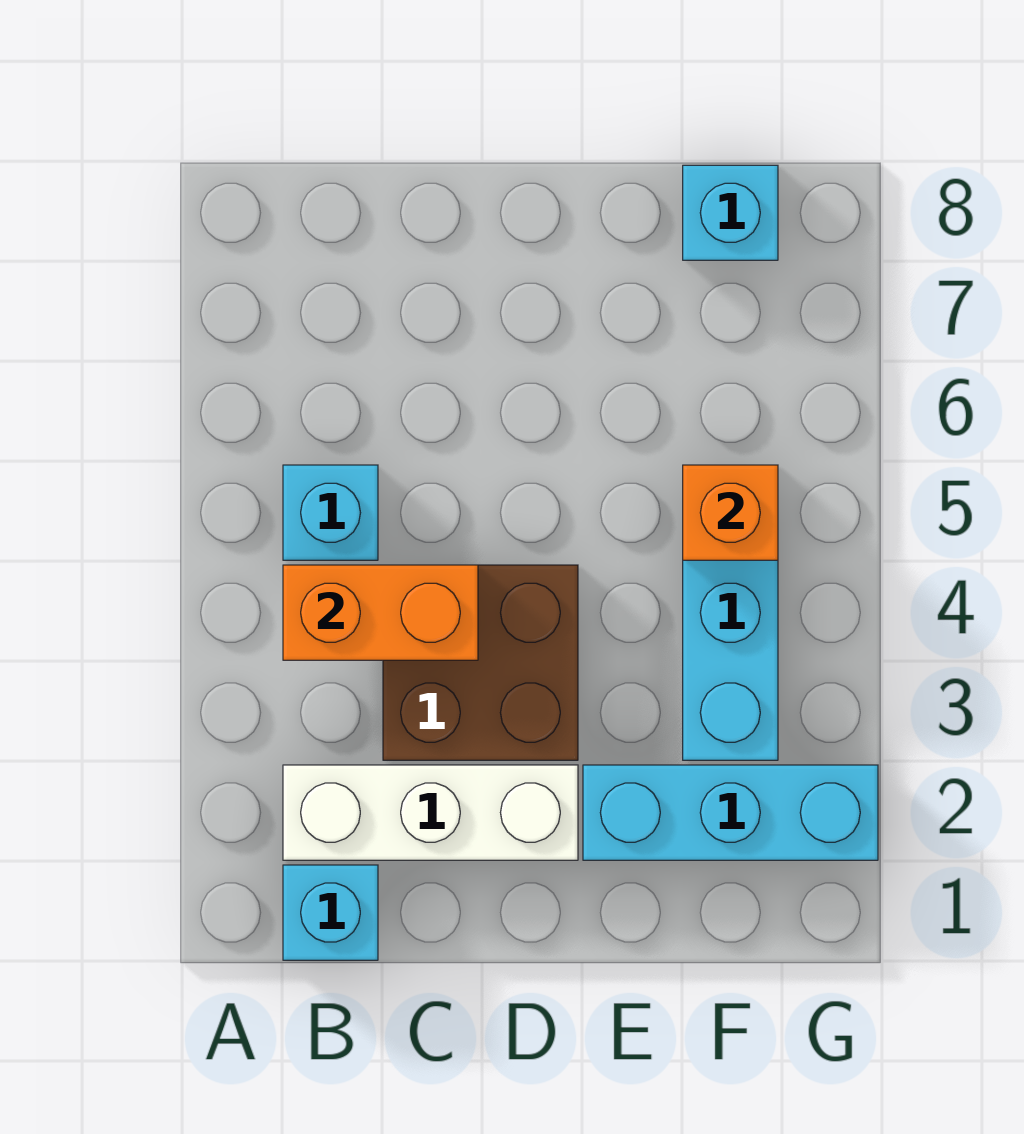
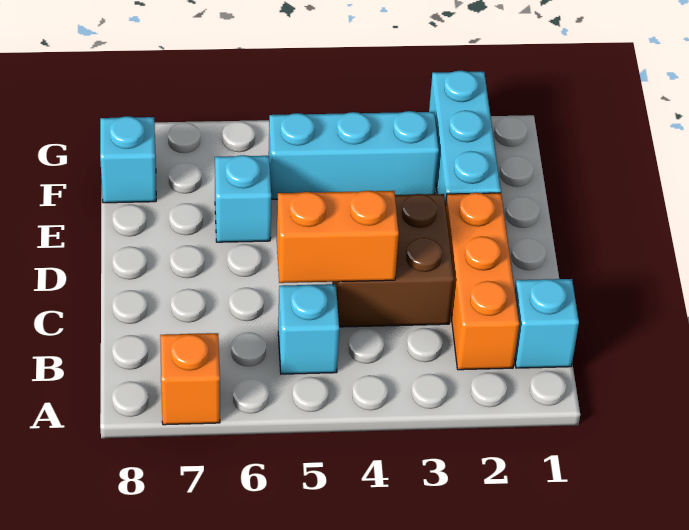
white brick B2:D2 level 1 -> orange brick B2:D2 level 1
orange brick B4:C4 level 2 -> orange brick C4:C5 level 2
none -> cyan brick E6 level 1
orange brick F5 level 2 -> orange brick A7 level 1

